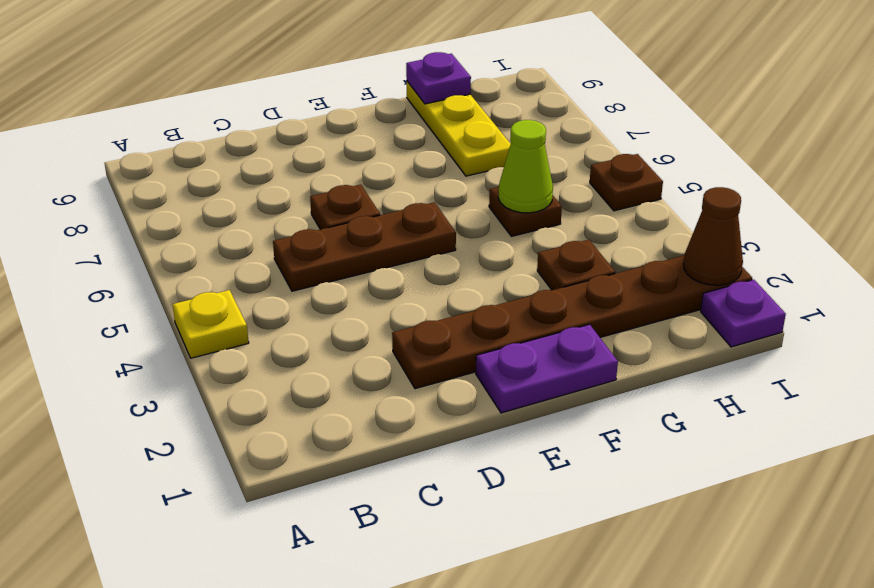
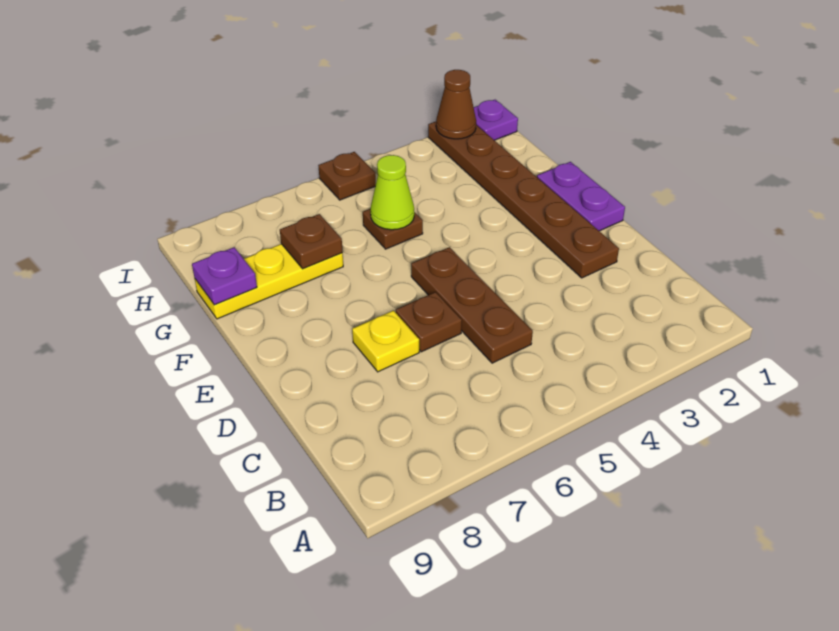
yellow plate A4 level 1 -> yellow plate D7 level 1
brown plate G3 level 1 -> brown plate G7 level 2

